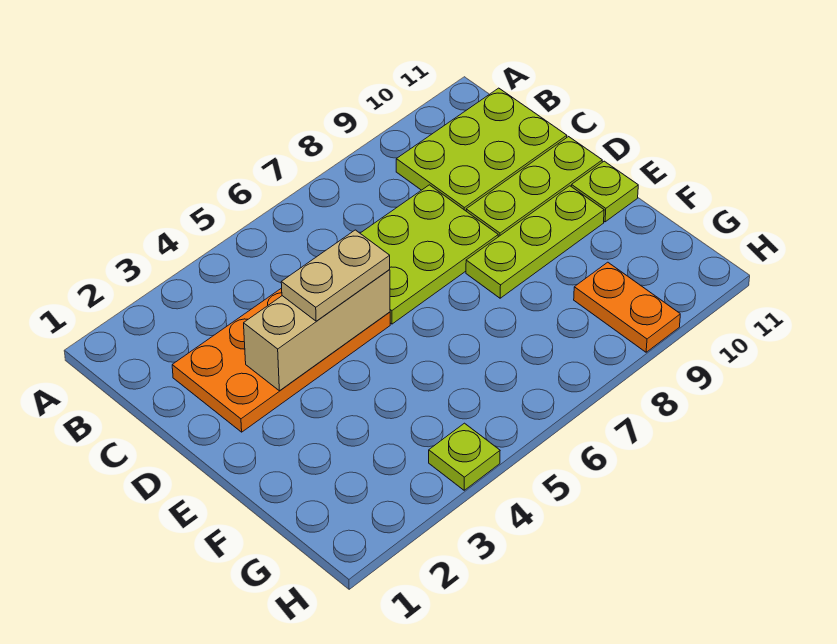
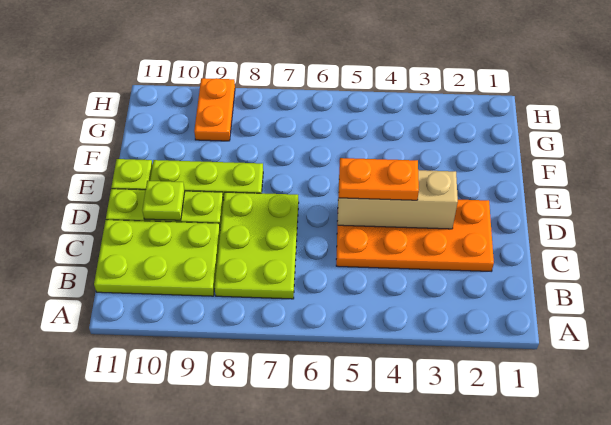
lime plate C6:D8 level 1 -> lime plate B7:D8 level 1
tan plate D4:D5 level 3 -> orange plate D4:D5 level 3
lime plate H4 level 1 -> lime plate D10 level 2

